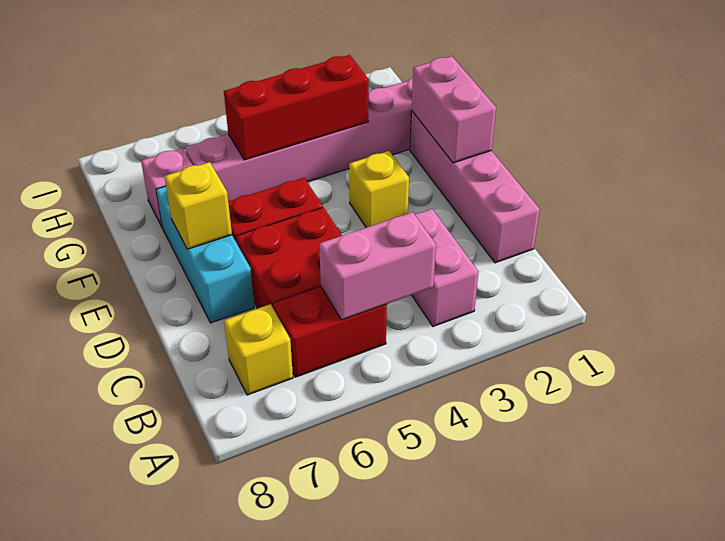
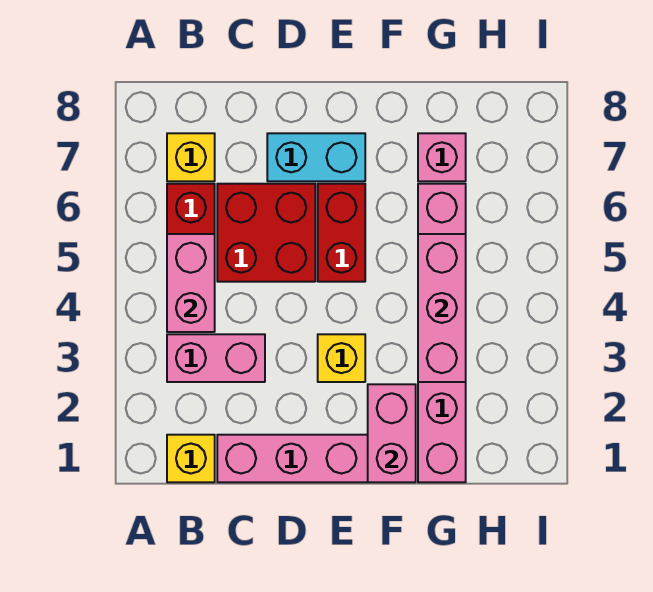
cyan brick D7:F7 level 1 -> cyan brick D7:E7 level 1
pink brick E1:F1 level 2 -> pink brick F1:F2 level 2
yellow brick E7 level 2 -> yellow brick B1 level 1
red brick G3:G5 level 2 -> pink brick G3:G5 level 2

